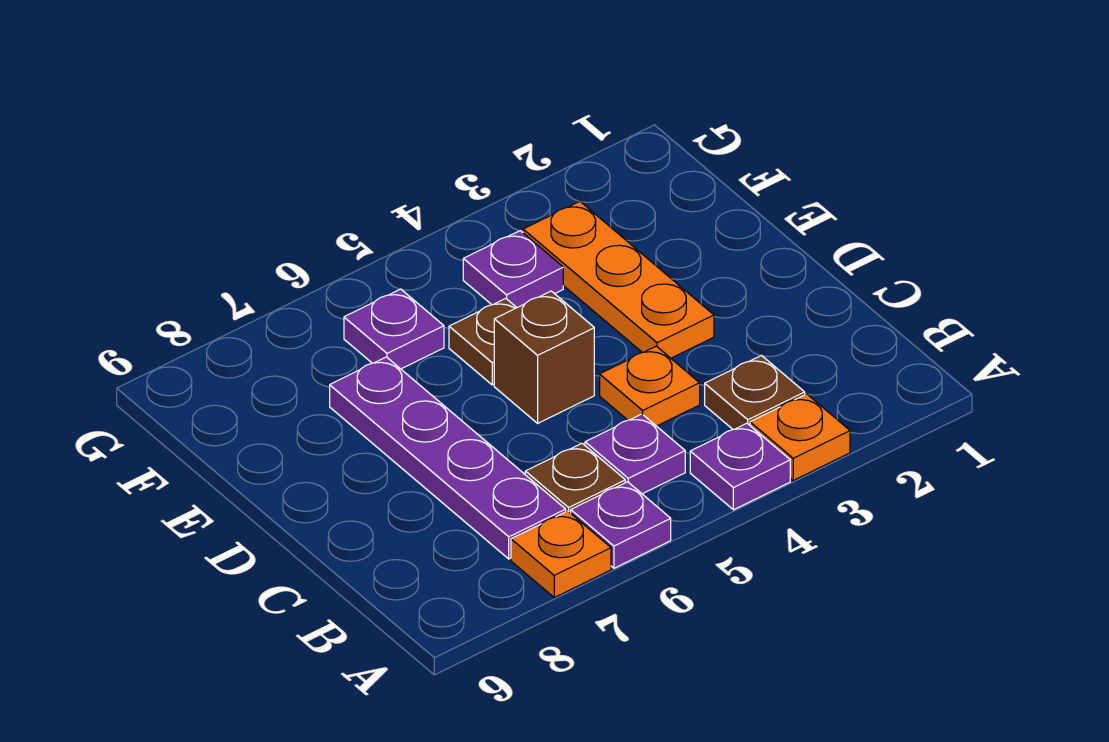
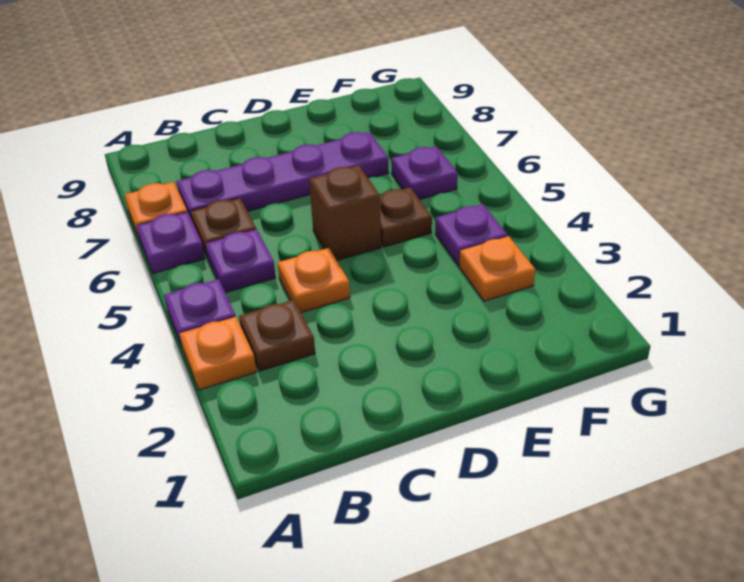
orange plate D3:F3 level 1 -> orange plate F3 level 1

